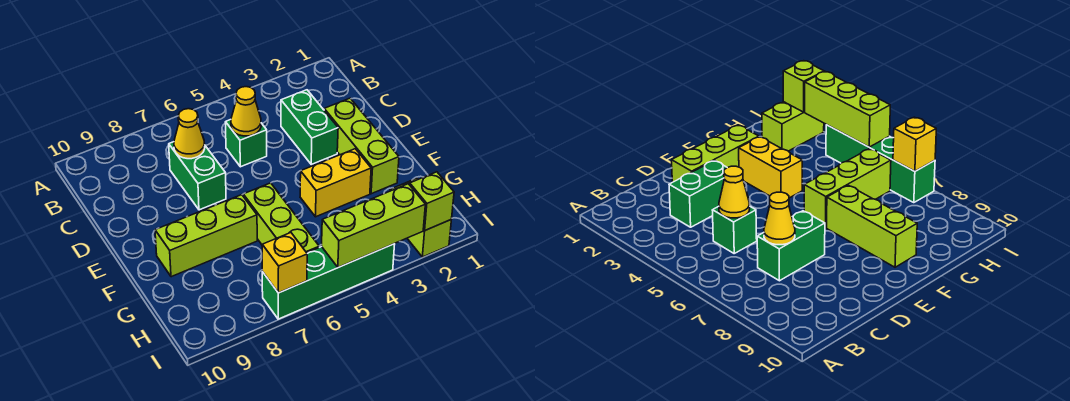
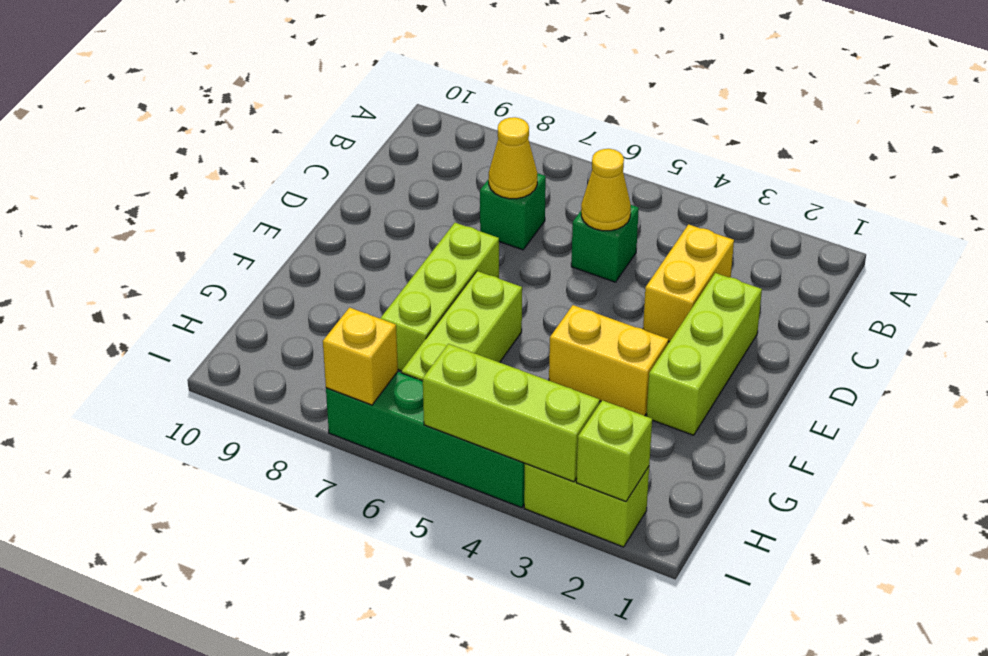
green brick C3:D3 level 1 -> yellow brick C3:D3 level 1
green brick C7:D7 level 1 -> green brick C7 level 1
lime brick F7:F9 level 1 -> lime brick E7:G7 level 1
lime brick H2:I2 level 1 -> lime brick I2:I3 level 1

